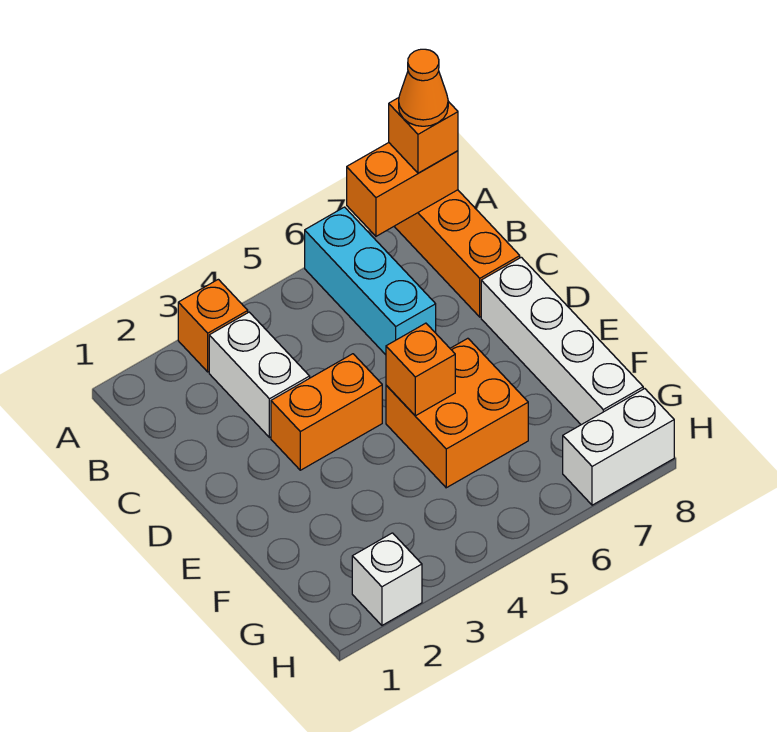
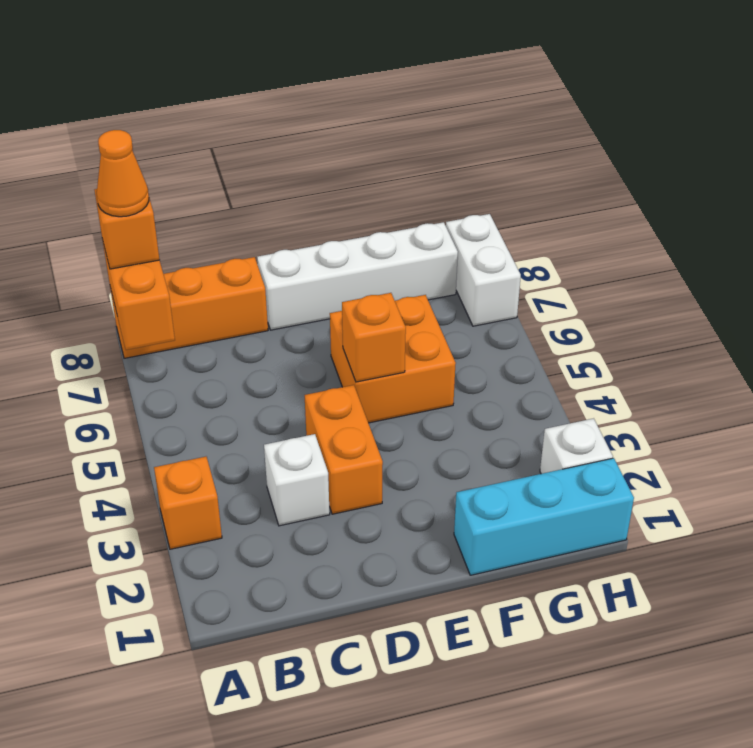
cyan brick A6:C6 level 1 -> cyan brick F1:H1 level 1
white brick B3:C3 level 1 -> white brick C3 level 1

